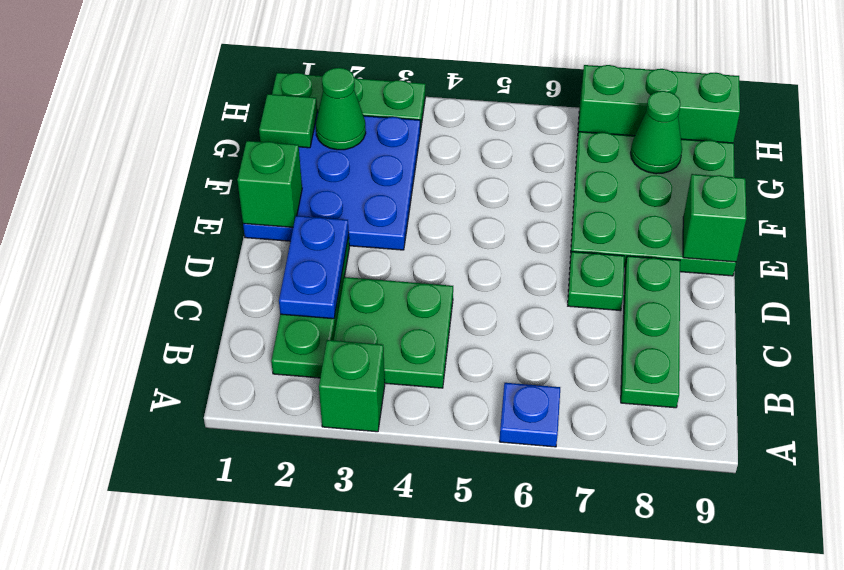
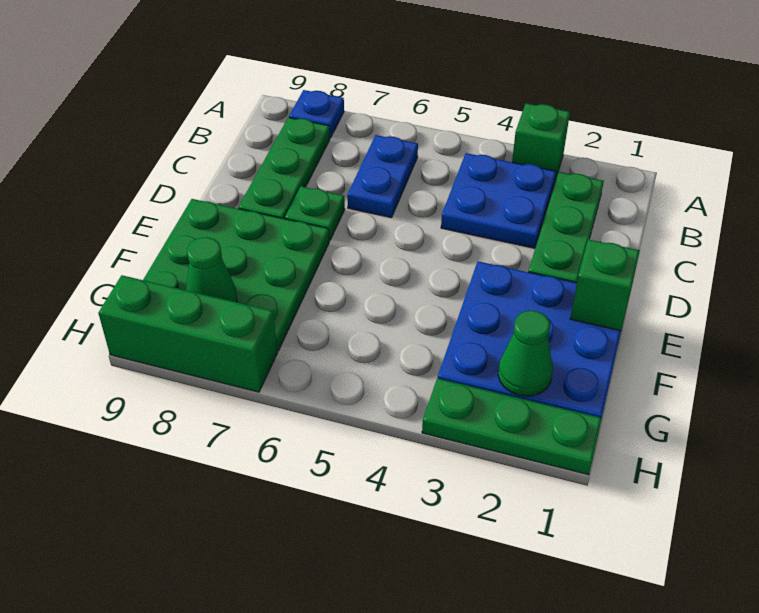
blue plate A6 level 1 -> blue plate A8 level 1
green plate B3:C4 level 1 -> blue plate B3:C4 level 1
blue plate C2:D2 level 2 -> blue plate B6:C6 level 1
green brick E9 level 2 -> none
green tile G1 level 2 -> none

